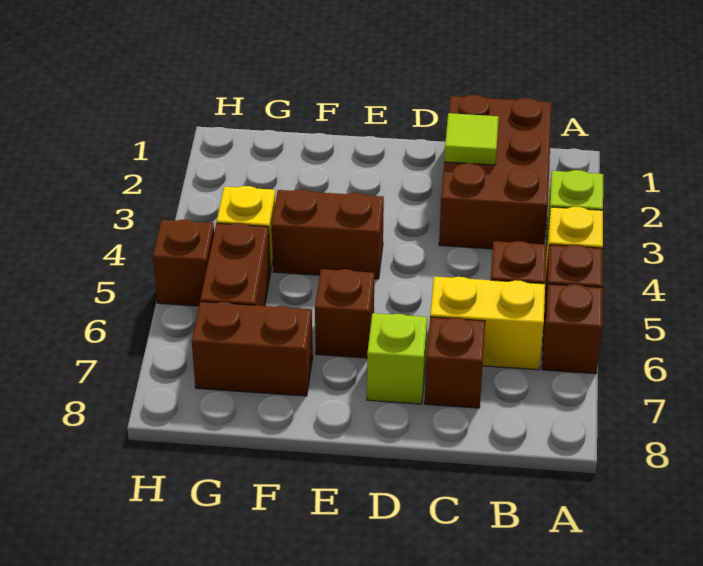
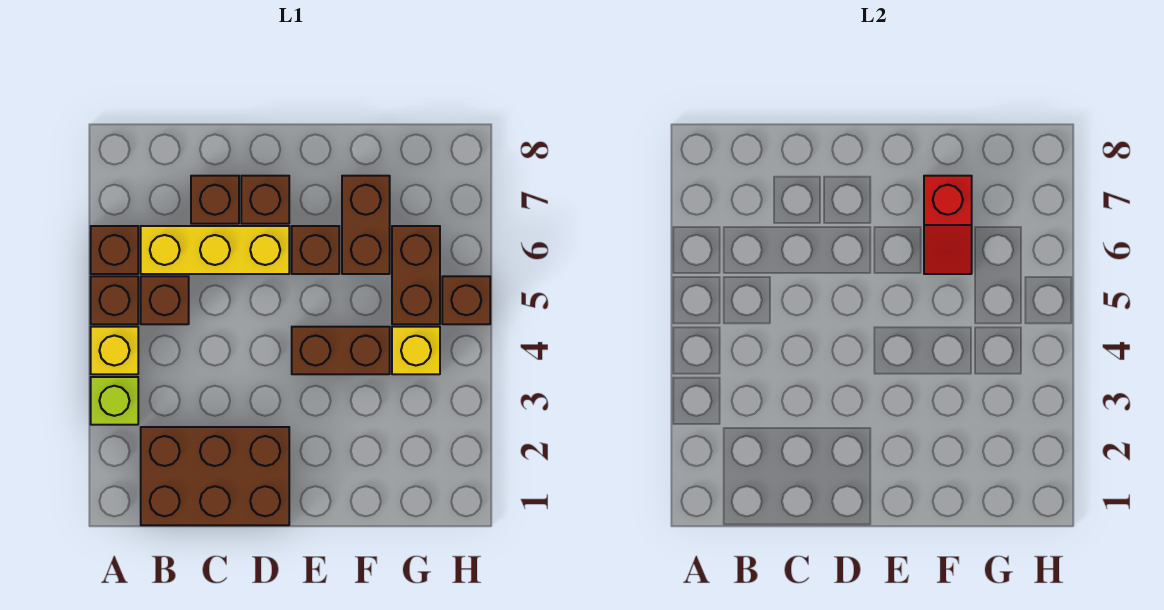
brown brick B1:C3 level 1 -> brown brick B1:D2 level 1
yellow brick B6:C6 level 1 -> yellow brick B6:D6 level 1
lime tile C2 level 2 -> none
lime brick D7 level 1 -> brown brick D7 level 1
none -> red slope F6:F7 level 2 top 7
brown brick F7:G7 level 1 -> brown brick F6:F7 level 1

